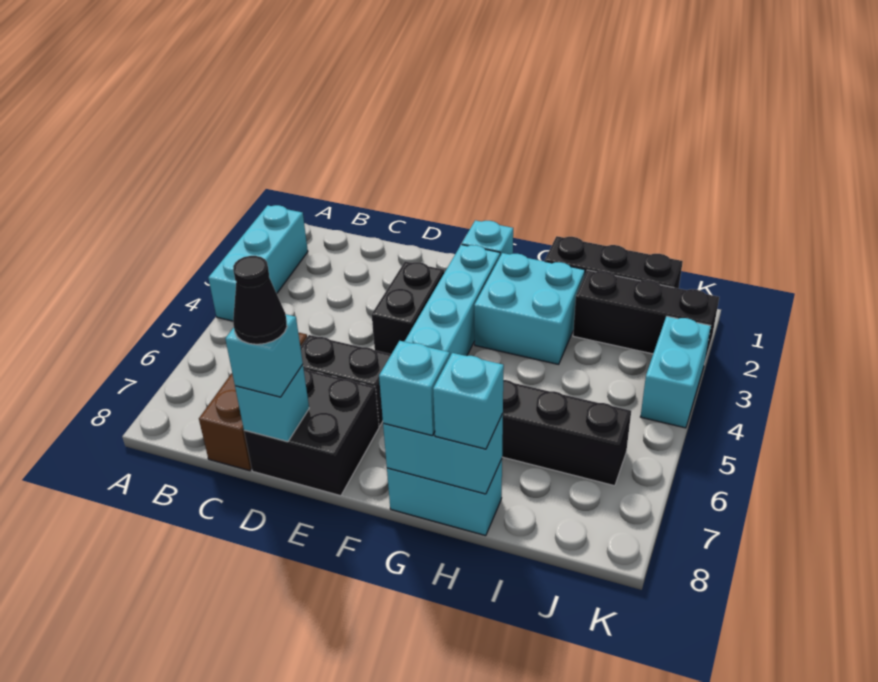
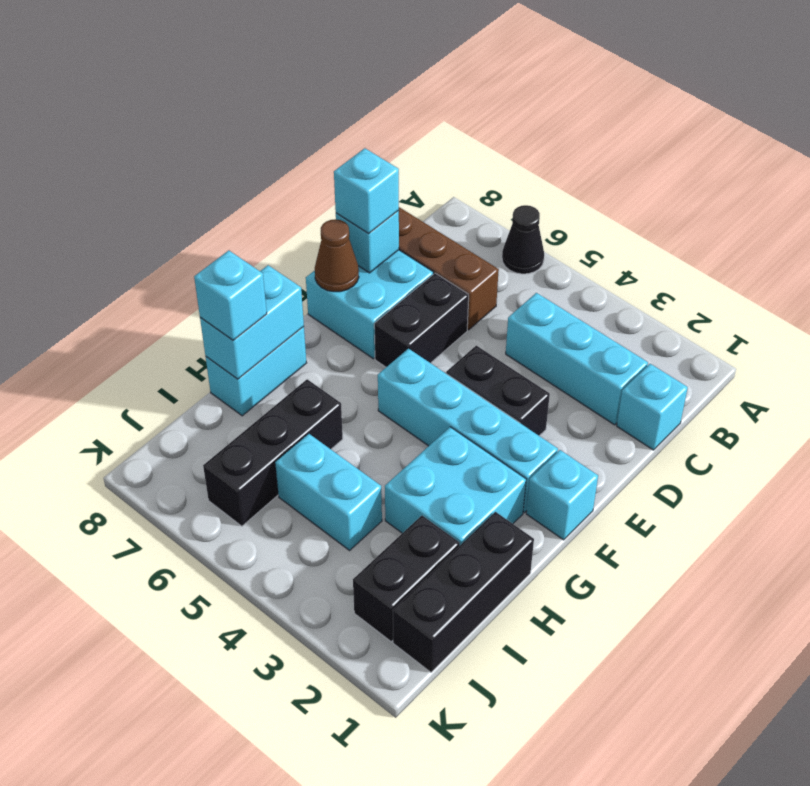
cyan brick A2:A4 level 1 -> cyan brick C2:C4 level 1
black brick D7:E8 level 1 -> cyan brick D7:E8 level 1
black cone D8 level 4 -> black cone A6 level 1
none -> brown cone E8 level 2
cyan brick G8 level 3 -> cyan brick C1 level 1
black brick I2:K2 level 1 -> black brick I2:J2 level 1
cyan brick K3:K4 level 1 -> cyan brick I4:I5 level 1

